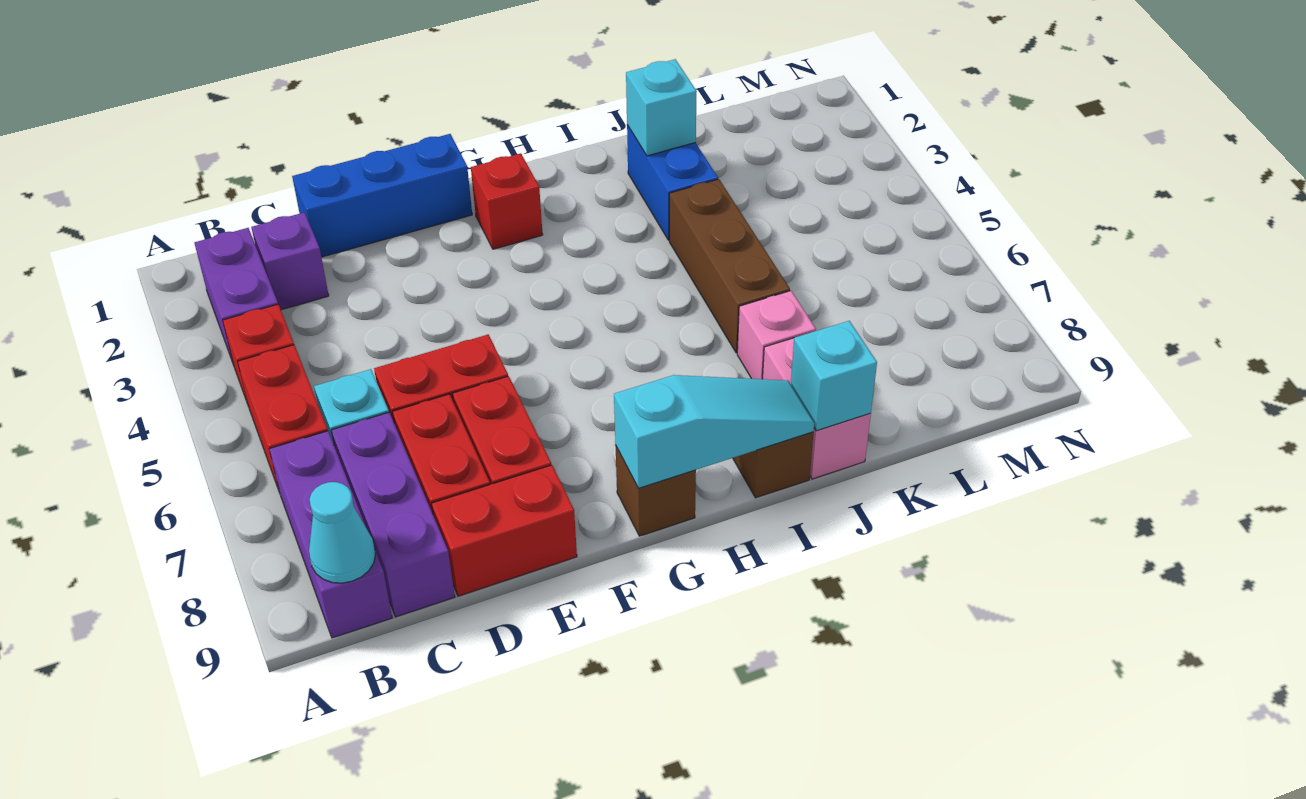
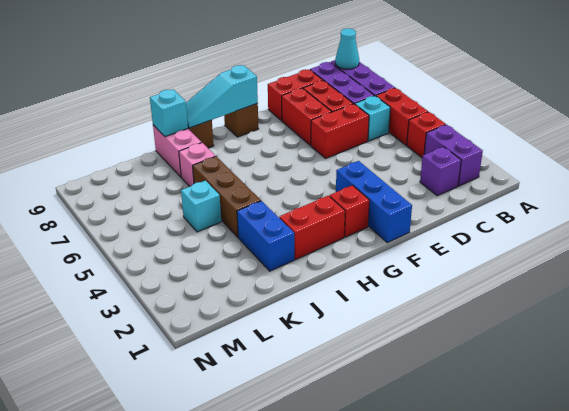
blue brick D1:F1 level 1 -> blue brick F1:F3 level 1
none -> red brick H2:I2 level 1
cyan brick J2 level 2 -> cyan brick K5 level 1

